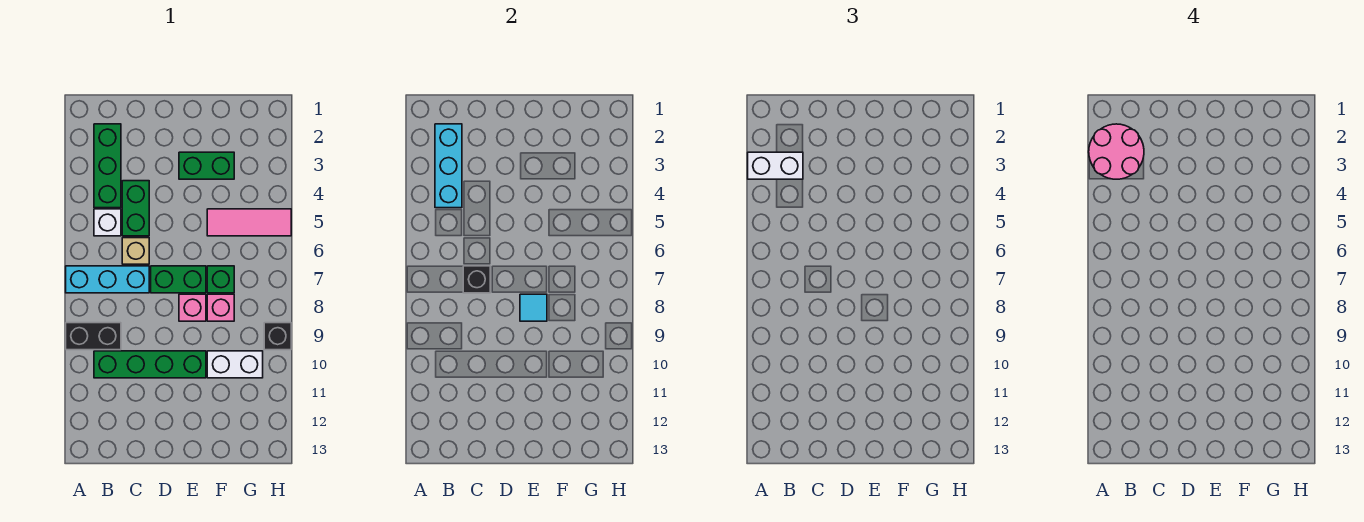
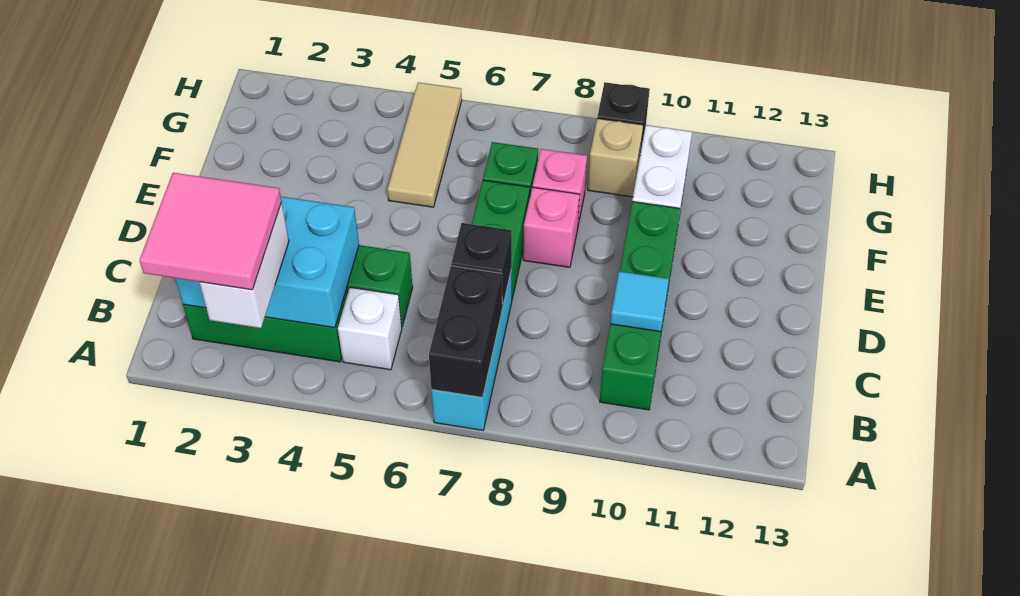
pink round brick A2:B3 level 4 -> pink tile A2:B3 level 4
black brick A9:B9 level 1 -> black brick A7:B7 level 2
cyan brick B2:B4 level 2 -> cyan brick B2:C4 level 2
tan brick C6 level 1 -> tan brick G9 level 1
green brick E3:F3 level 1 -> none
cyan tile E8 level 2 -> cyan tile C10 level 2
pink tile F5:H5 level 1 -> tan tile F5:H5 level 1

